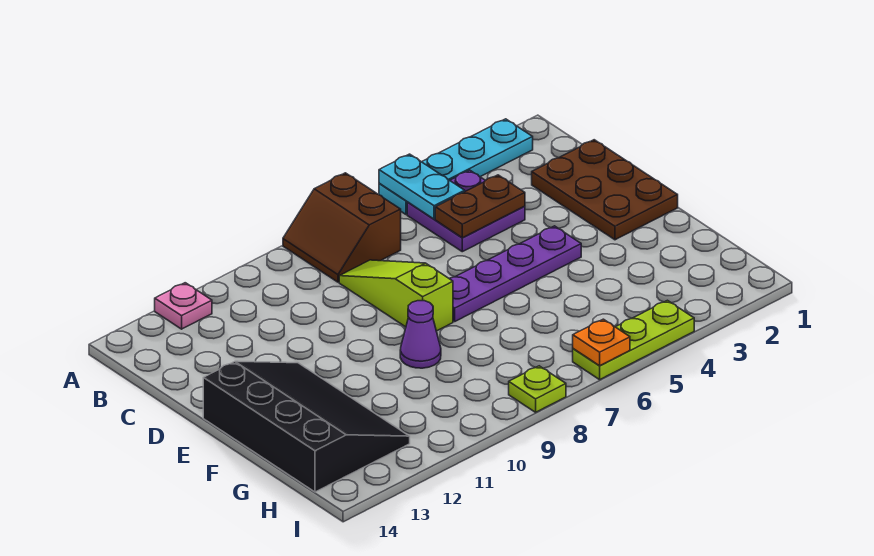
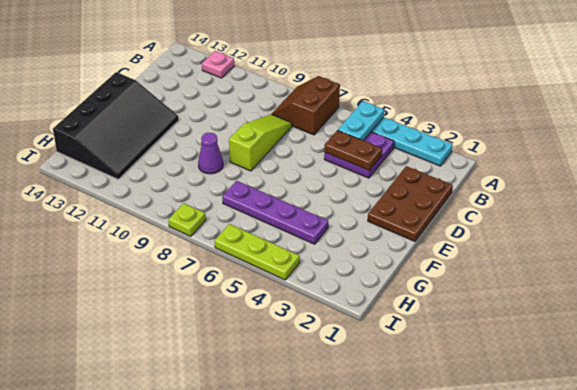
purple plate E4:E7 level 1 -> purple plate G4:G7 level 1
orange plate I6 level 2 -> none

